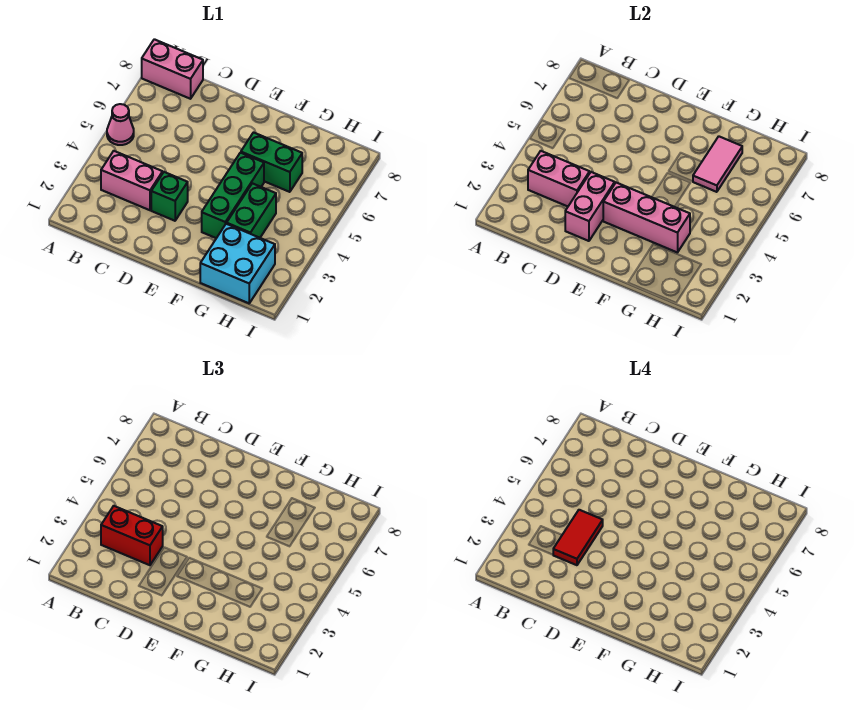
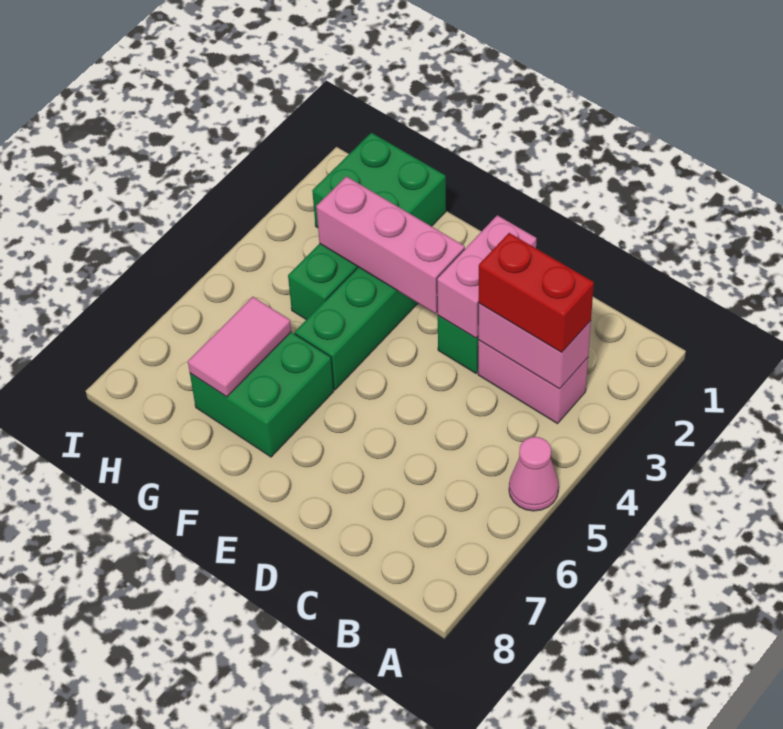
pink brick A8:B8 level 1 -> none
red tile C3:C4 level 4 -> none
green brick F6:G6 level 1 -> green brick F6:G7 level 1
cyan brick G1:H2 level 1 -> green brick G1:H2 level 1

